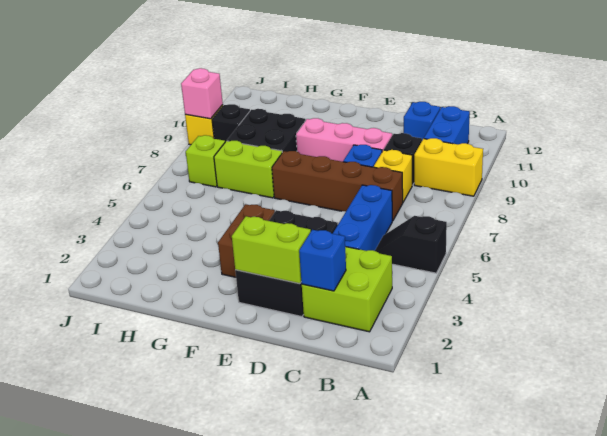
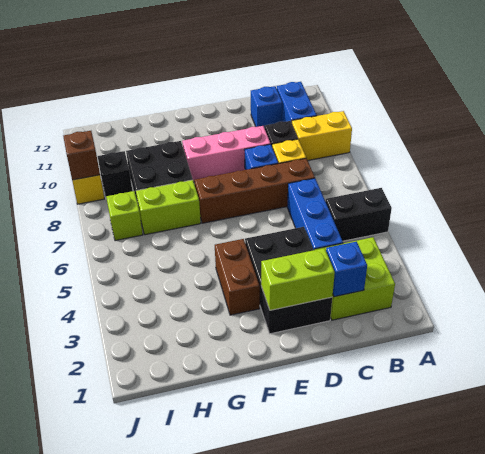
black slope A5:B5 level 1 top A -> black brick A5:B5 level 1
pink brick J9 level 2 -> brown brick J9 level 2

